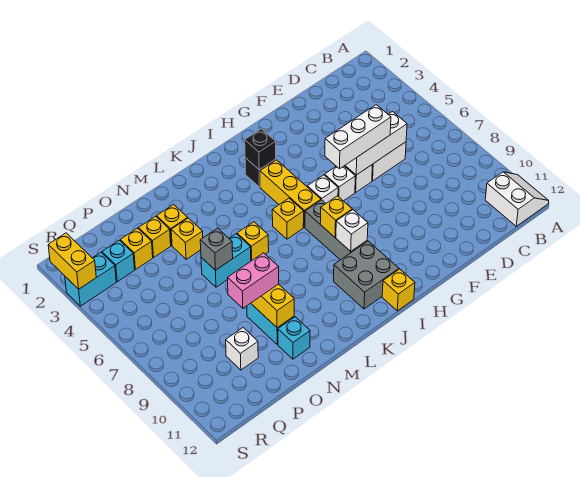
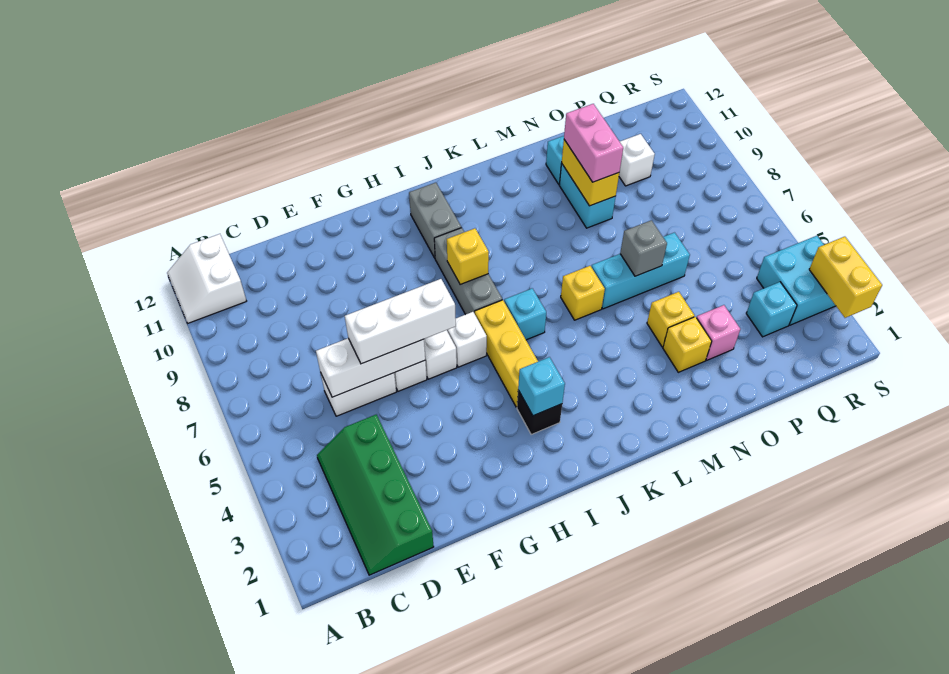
none -> green slope C1:D4 level 1 top D
black brick I3 level 2 -> cyan brick I3 level 2
white brick I9 level 2 -> none
grey brick I10:J11 level 1 -> grey brick I10:I11 level 1
yellow brick I12 level 1 -> none
yellow brick J6 level 1 -> cyan brick J6 level 1
cyan brick M6:N6 level 1 -> cyan brick M6:O6 level 1
pink brick N9:O9 level 3 -> pink brick N9:N10 level 3
yellow brick O3 level 1 -> pink brick O3 level 1
yellow brick P3 level 1 -> none
cyan brick R3:S3 level 1 -> cyan brick R3:S4 level 1

